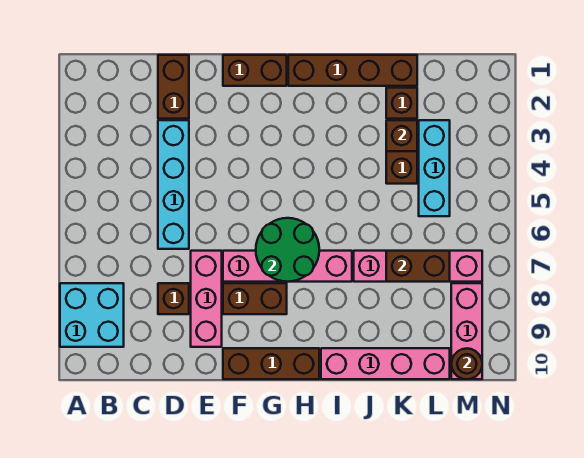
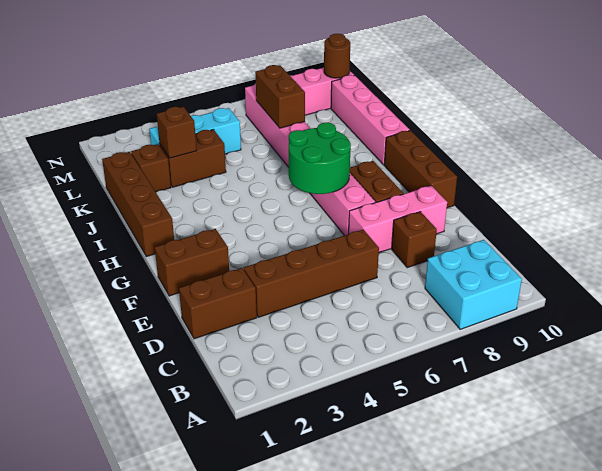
cyan brick D3:D6 level 1 -> brown brick D3:D6 level 1
brown brick F1:G1 level 1 -> brown brick F1:F2 level 1

